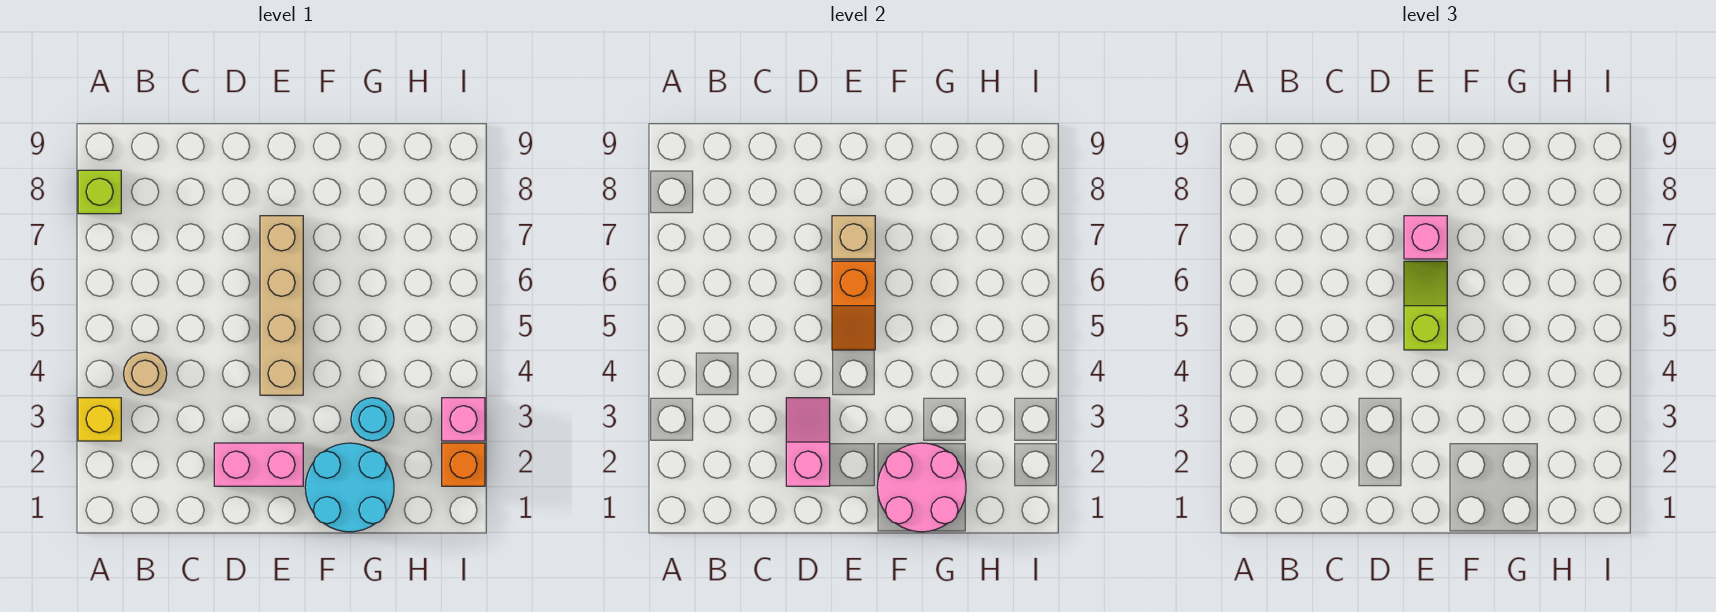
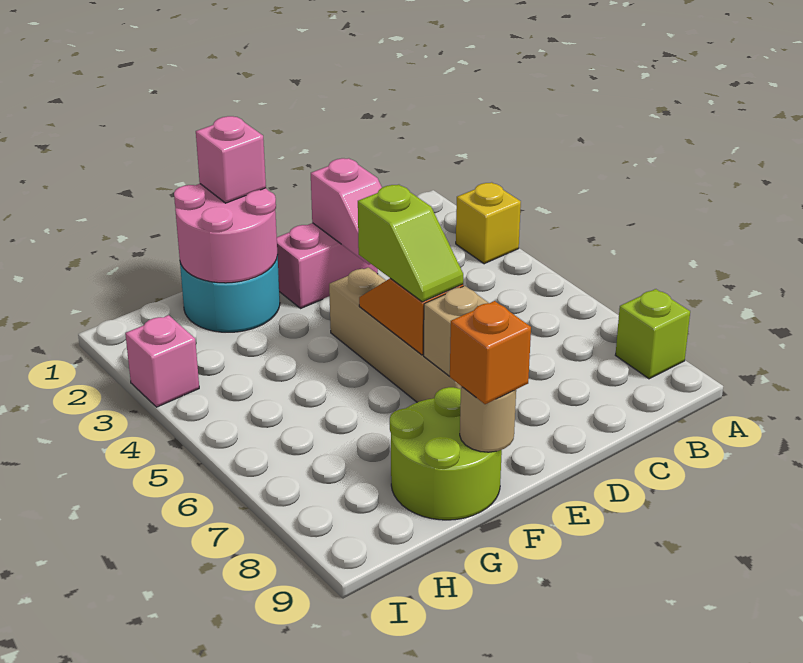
tan round brick B4 level 1 -> tan round brick F9 level 2
pink brick E7 level 3 -> pink brick F1 level 3
none -> lime round brick F8:G9 level 1
cyan round brick G3 level 1 -> none
orange brick I2 level 1 -> orange brick F9 level 3

